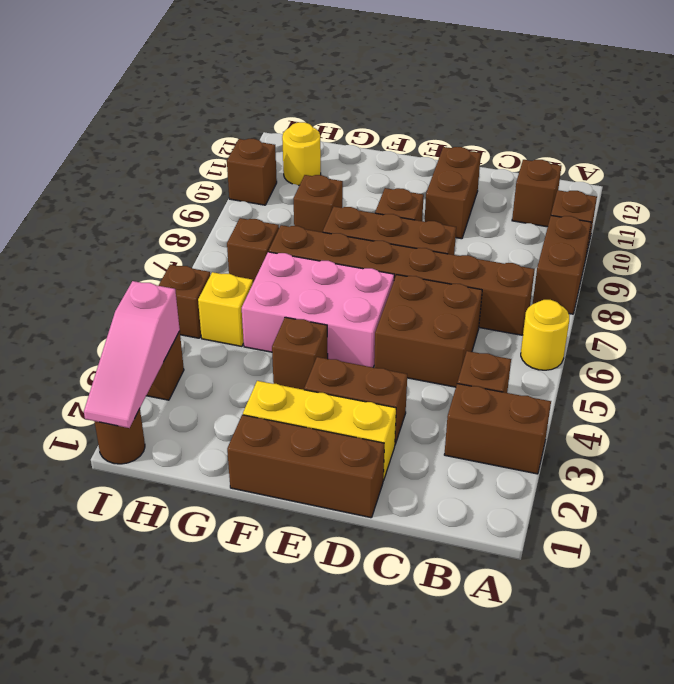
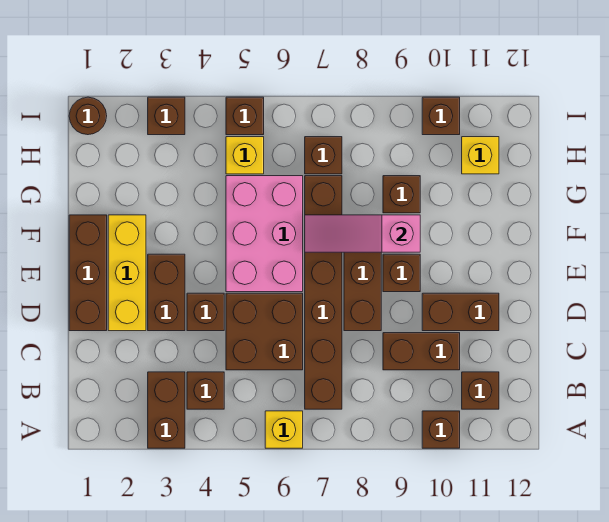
yellow round brick A6 level 1 -> yellow brick A6 level 1
brown brick A8:A9 level 1 -> brown brick C9:C10 level 1
brown brick F4 level 1 -> brown brick D4 level 1
yellow round brick H11 level 1 -> yellow brick H11 level 1
pink slope I1:I3 level 2 top 3 -> pink slope F7:F9 level 2 top 9

